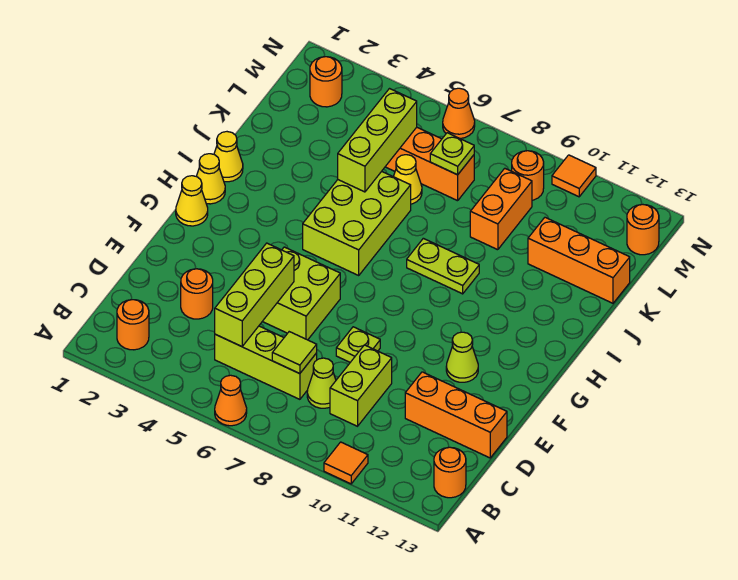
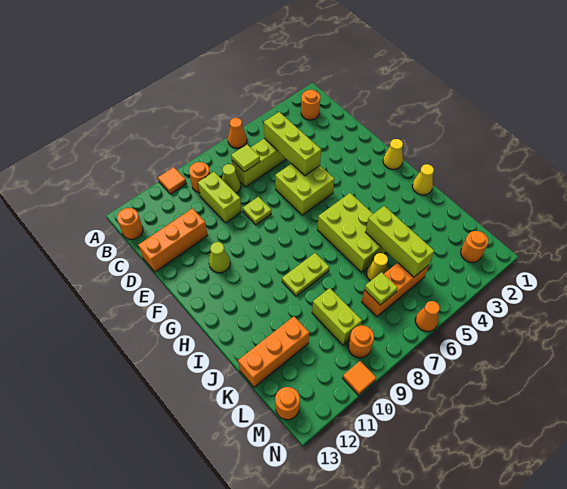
orange round brick D3 level 1 -> orange round brick B9 level 1
yellow cone H1 level 1 -> none
orange brick K9:L9 level 1 -> lime brick K9:L9 level 1

